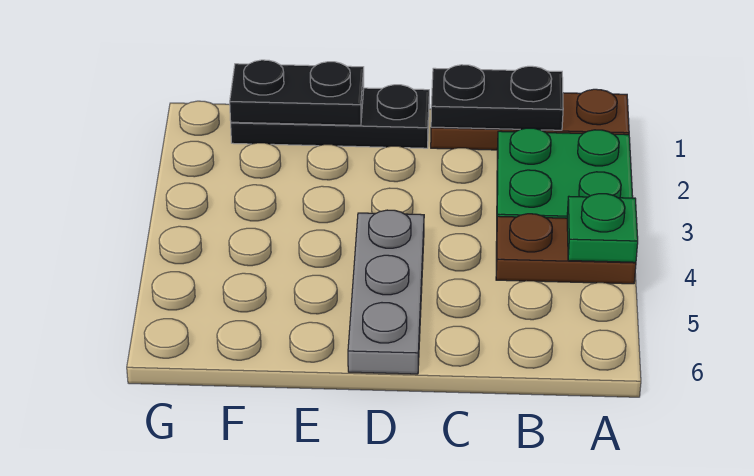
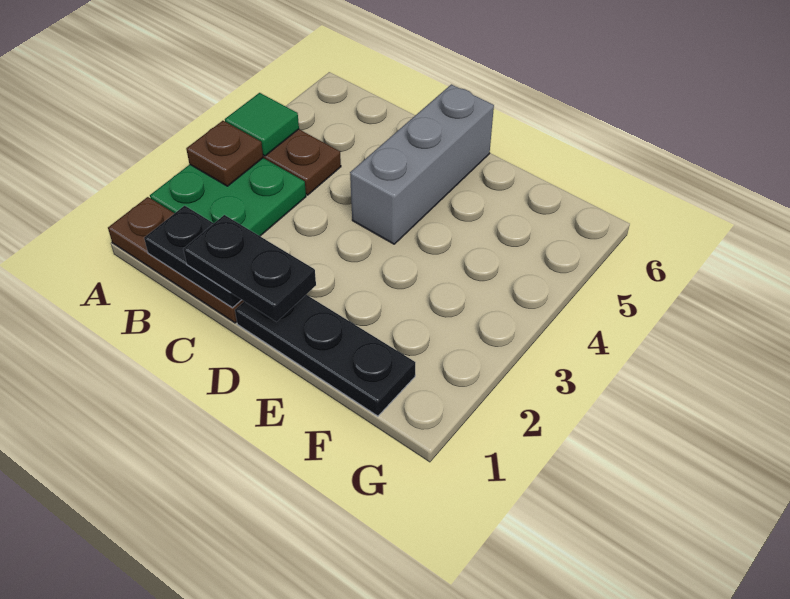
none -> brown plate A3 level 2
green plate A4 level 2 -> green tile A4 level 2
grey plate D4:D6 level 1 -> grey brick D4:D6 level 1
black plate E1:F1 level 2 -> black plate C1:D1 level 3

